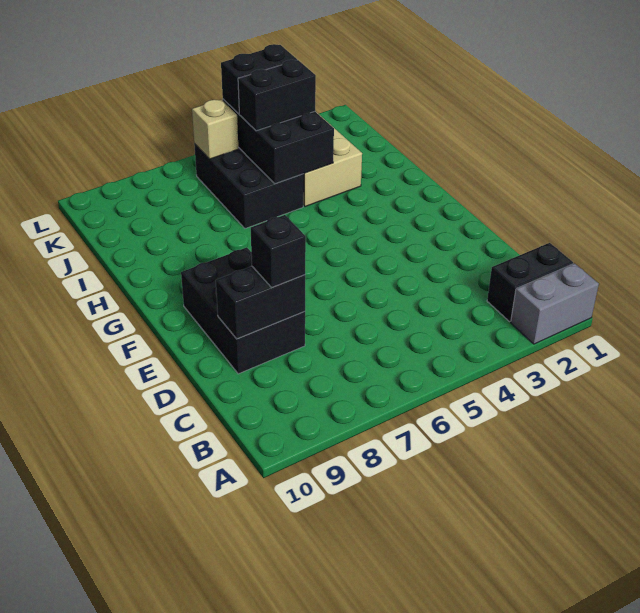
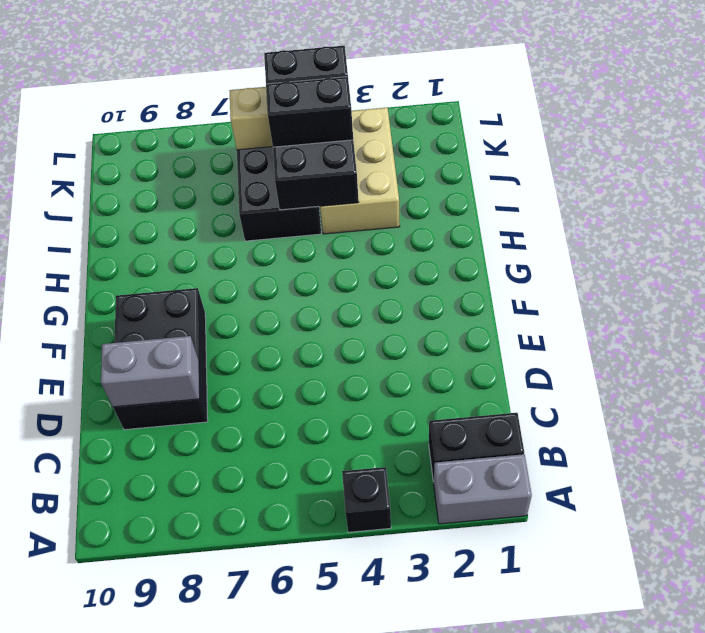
black brick D8:D9 level 2 -> grey brick D8:D9 level 2
black brick D8 level 3 -> black brick A4 level 1

